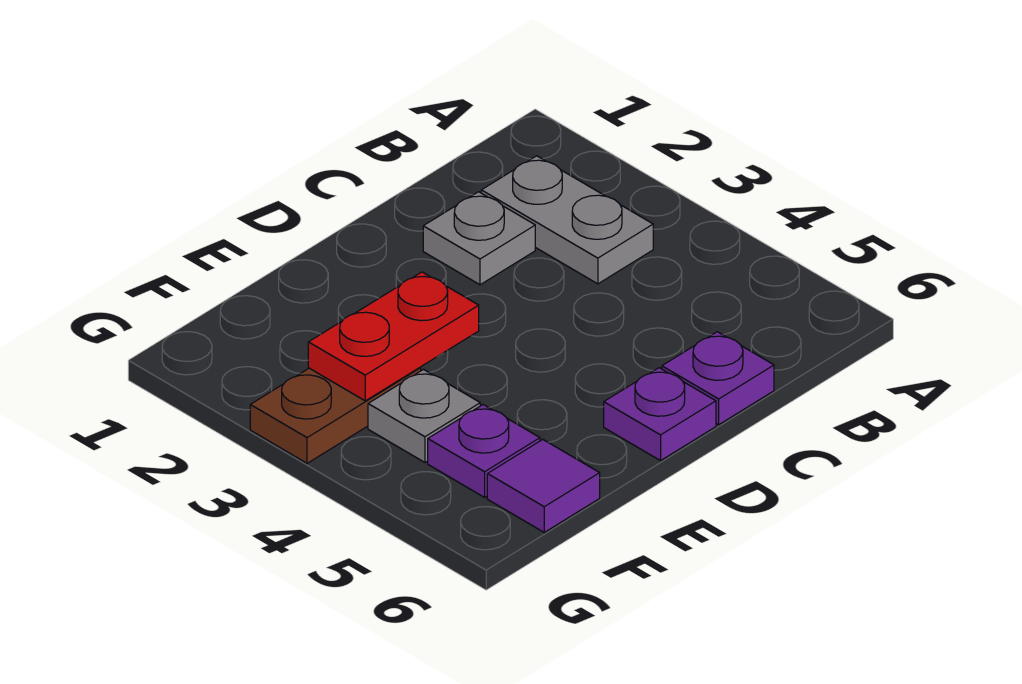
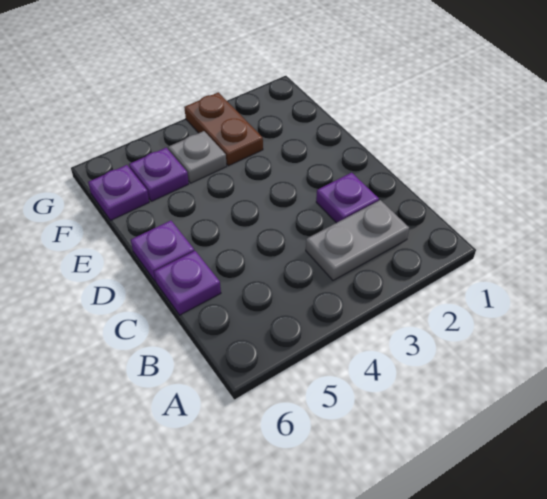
grey plate C2 level 1 -> purple plate C2 level 1
red plate E3:F3 level 2 -> none
purple tile F6 level 1 -> purple plate F6 level 1

